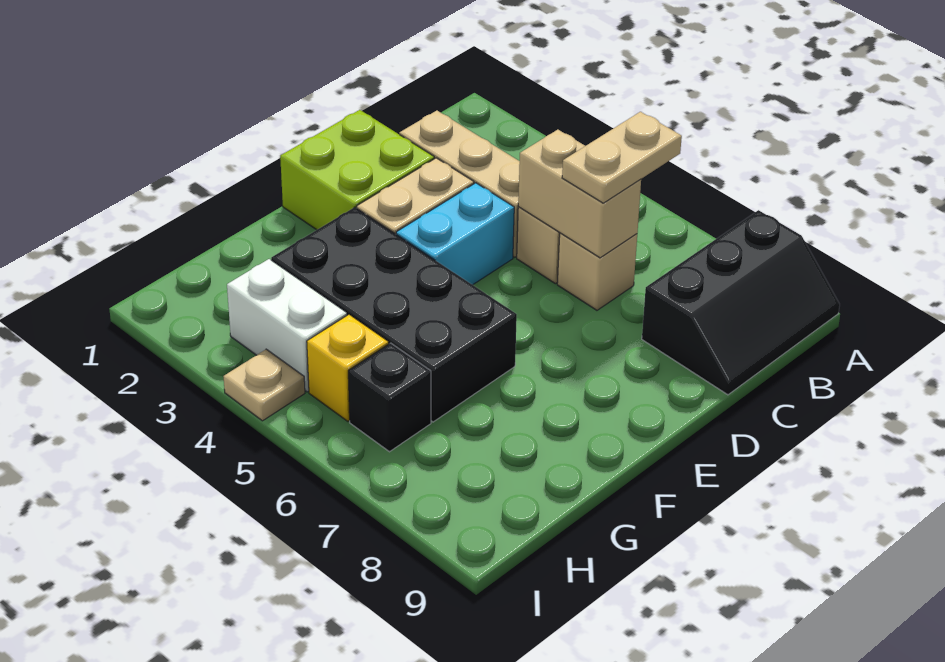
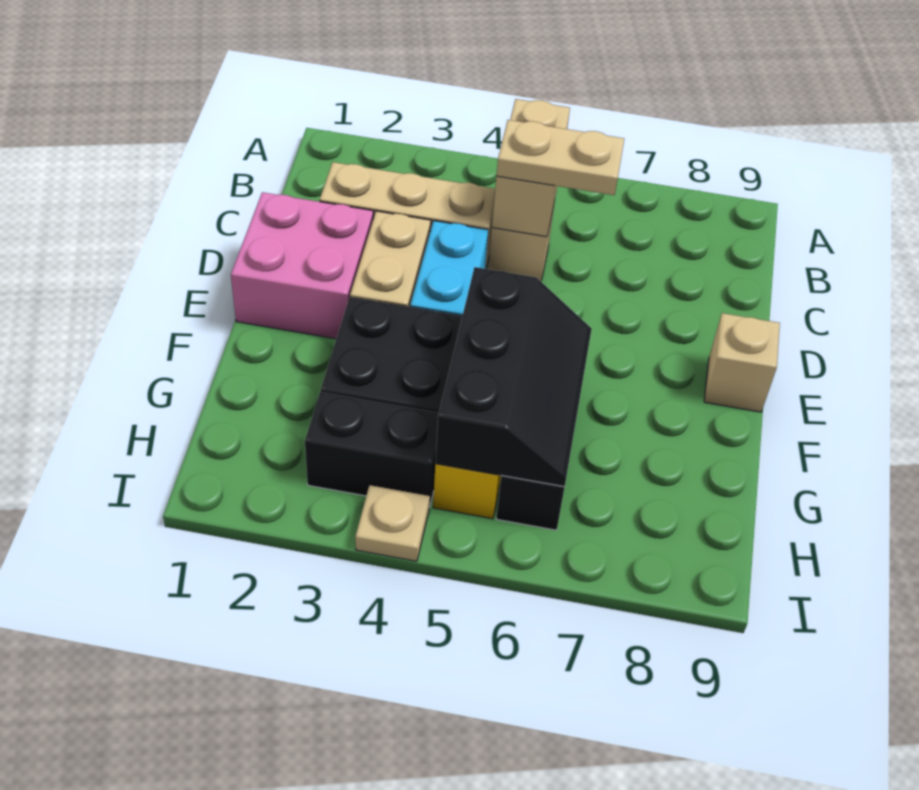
black slope A8:C9 level 1 top 8 -> black slope F5:H6 level 2 top 5
tan plate B6:C6 level 3 -> tan plate C5:C6 level 3
tan brick C5:C6 level 2 -> tan brick B5:C5 level 2
tan brick C6 level 1 -> tan brick E9 level 1
lime brick D1:E2 level 1 -> pink brick D1:E2 level 1
white brick H3:H4 level 1 -> black brick H3:H4 level 1

